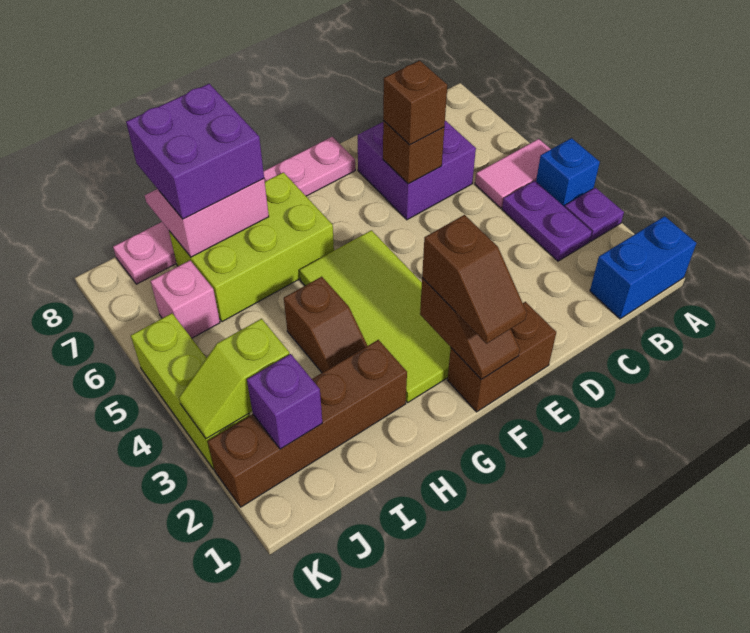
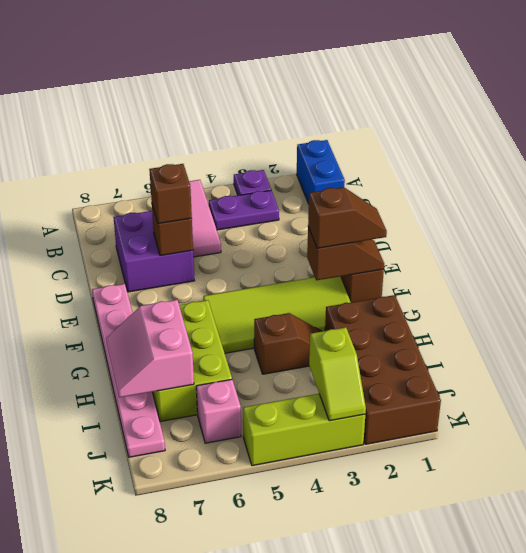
blue brick A4 level 1 -> none
pink tile A5:B5 level 1 -> pink tile A5:C5 level 1
brown brick H2:K2 level 1 -> brown brick H1:K2 level 1
purple brick H7:I8 level 3 -> none
purple brick J2 level 2 -> none

